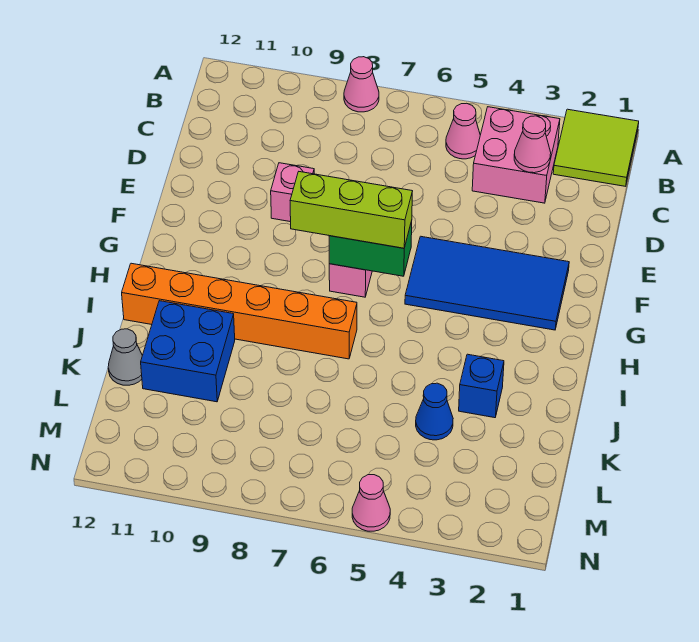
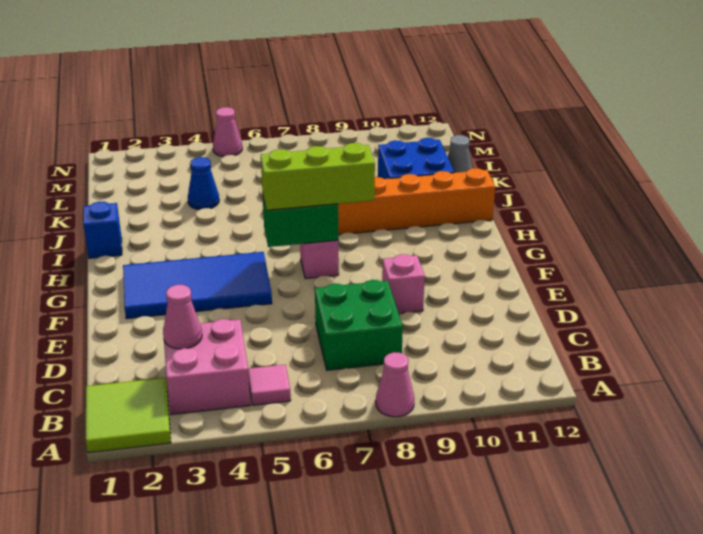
pink cone B5 level 1 -> pink tile B5 level 1
none -> green brick C7:D8 level 1
blue brick J3 level 1 -> blue brick I1 level 1

